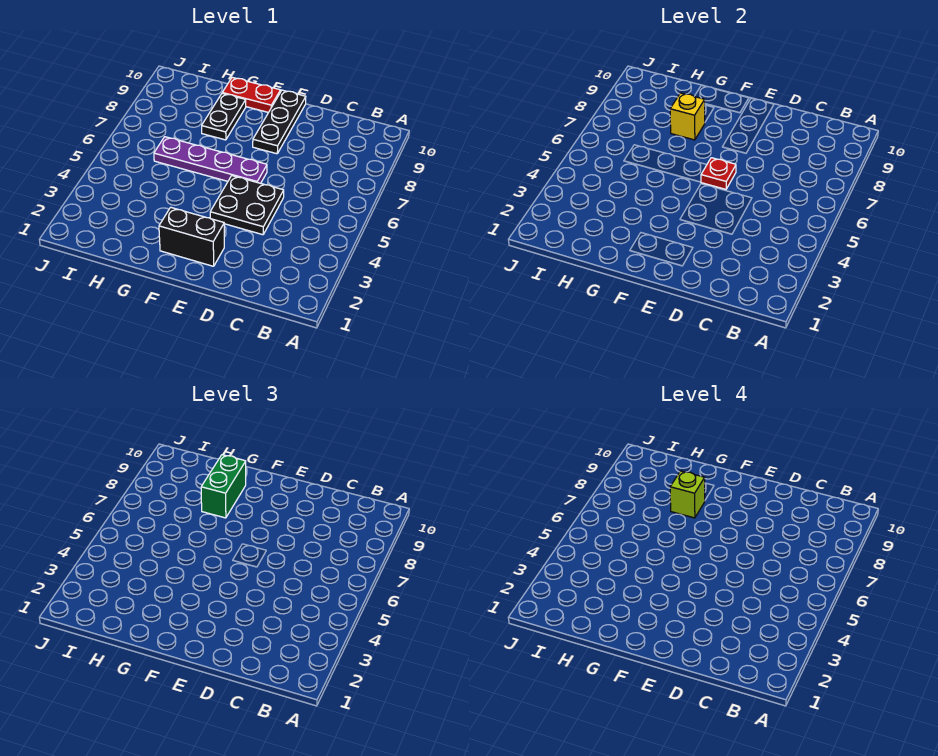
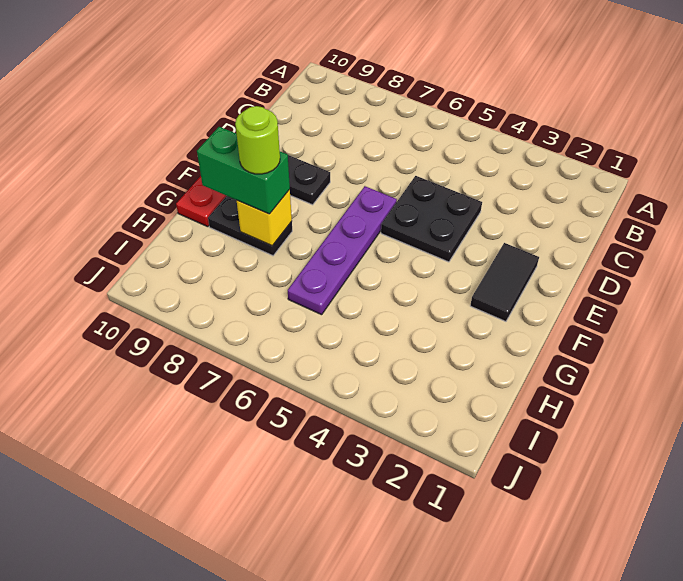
black brick E2:F2 level 1 -> black tile E2:F2 level 1
red plate E6 level 2 -> none
lime brick G8 level 4 -> lime round brick G8 level 4

